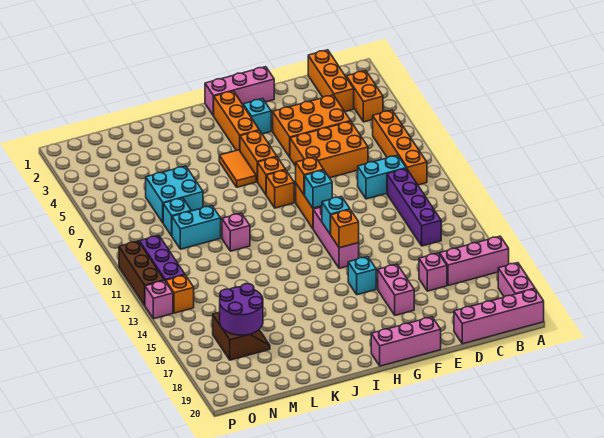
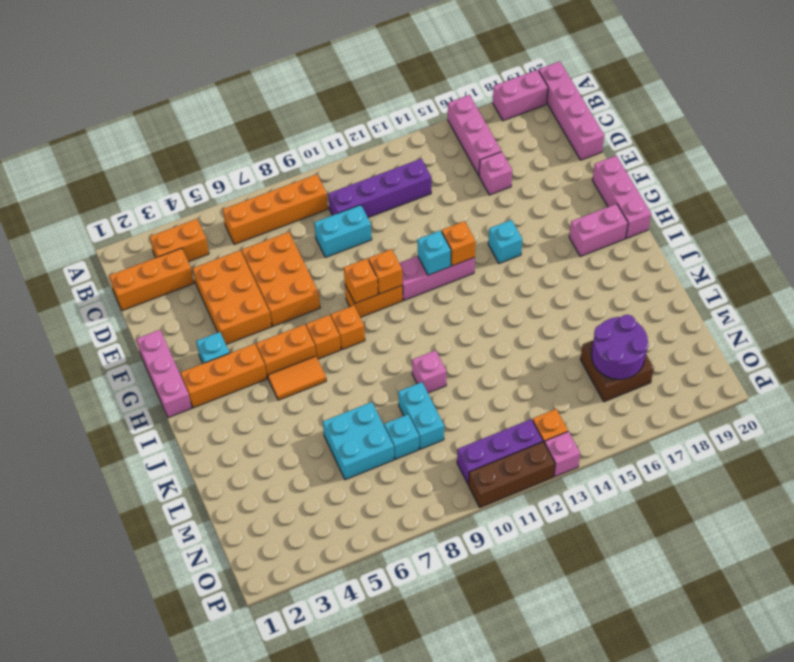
cyan brick C9:D9 level 1 -> cyan brick D9:D10 level 1
pink brick F16:F17 level 1 -> pink brick H18:H19 level 1
cyan brick G10 level 2 -> orange brick G10 level 2
brown slope M16:N17 level 1 top N -> brown brick M16:N17 level 1

